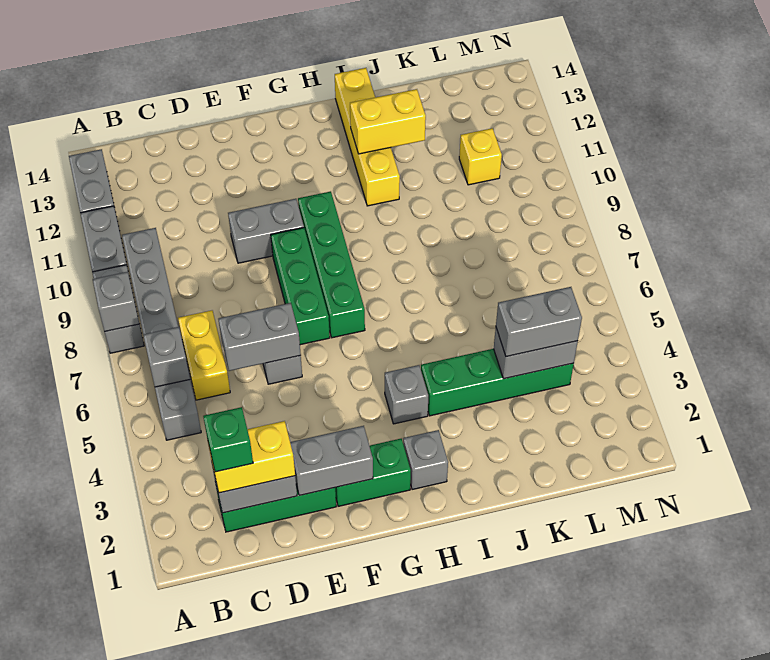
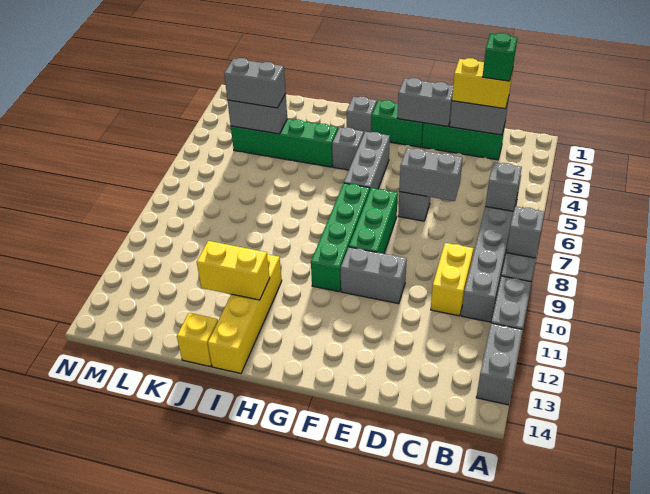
yellow brick C6:C7 level 1 -> yellow brick C9:C10 level 1
none -> grey brick G4:G6 level 1
yellow brick L11 level 1 -> yellow brick J14 level 1

